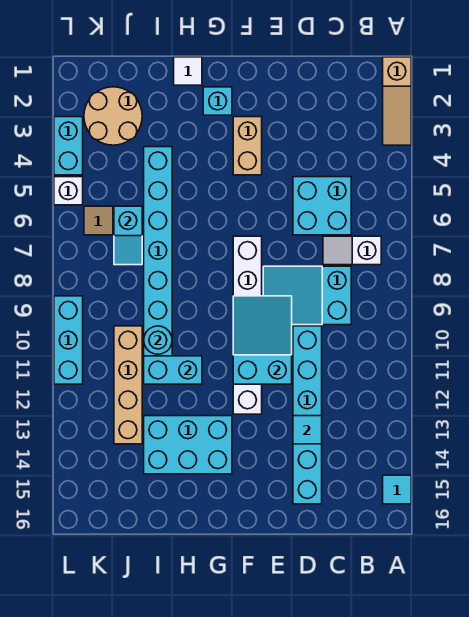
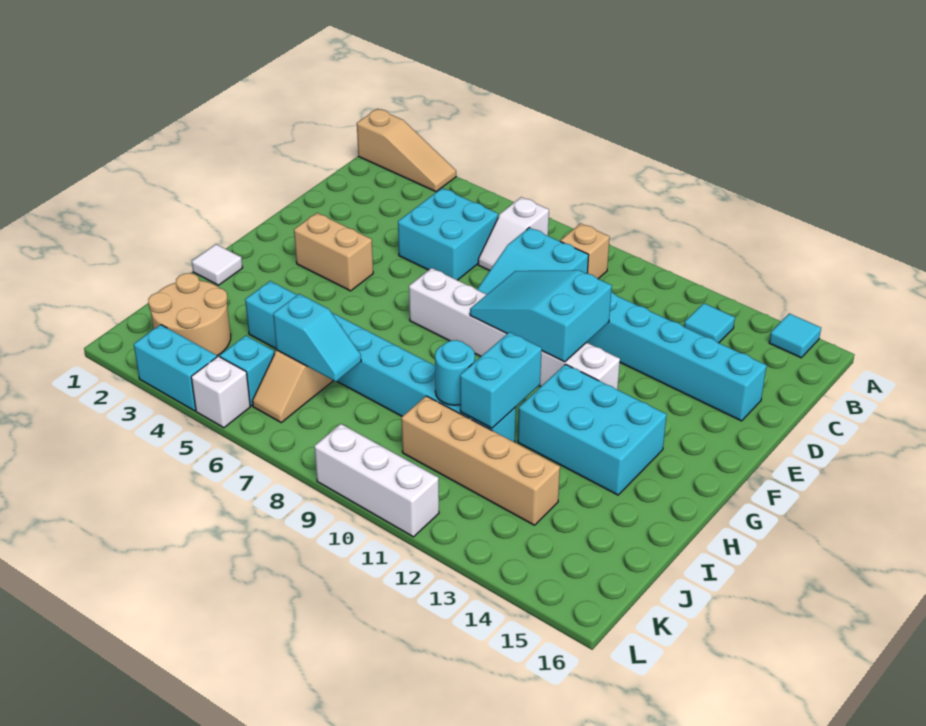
none -> tan brick B9 level 1
cyan tile D13 level 2 -> cyan tile B13 level 1
cyan brick G2 level 1 -> cyan brick K5 level 1
cyan brick G13:I14 level 1 -> cyan brick G12:H14 level 1
cyan brick L9:L11 level 1 -> white brick L9:L11 level 1

